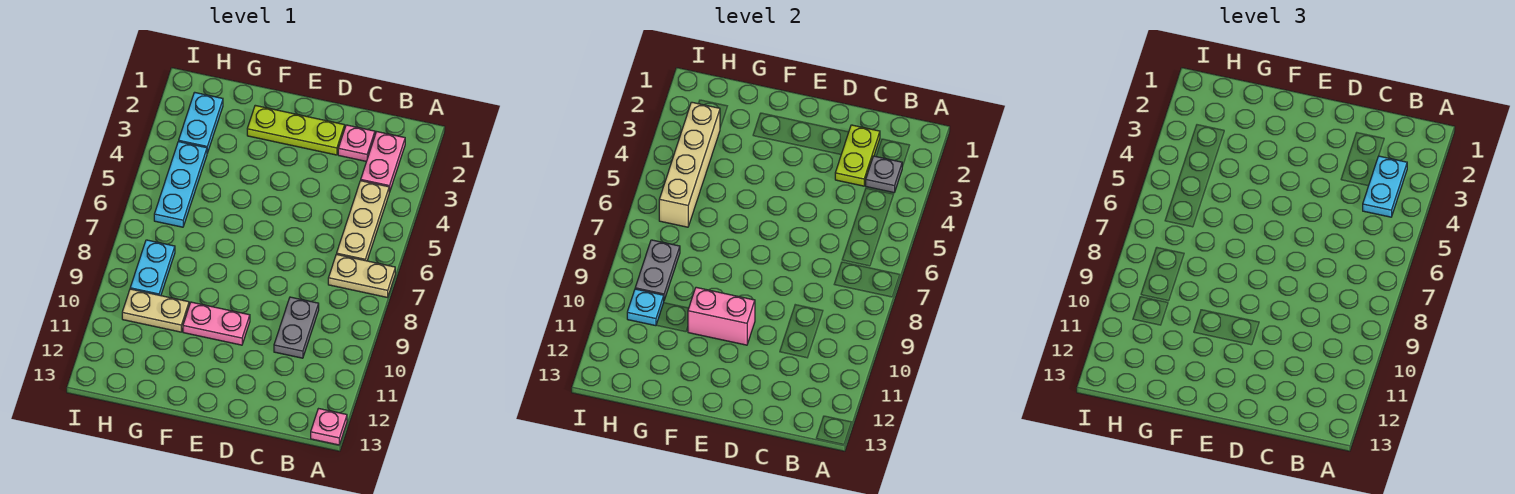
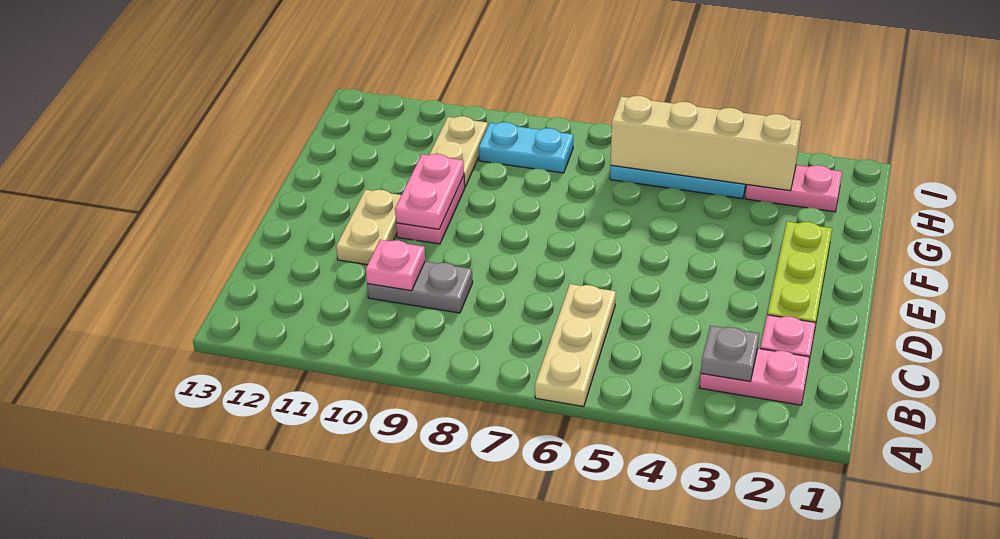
tan plate A7:B7 level 1 -> tan plate D11:E11 level 1
pink plate A13 level 1 -> pink plate C10 level 2
cyan plate B3:B4 level 3 -> none
tan plate B4:B6 level 1 -> tan plate A6:C6 level 1
lime plate C2:C3 level 2 -> none
pink brick E10:F10 level 2 -> pink plate E10:F10 level 2
cyan plate H2:H3 level 1 -> pink plate H2:H3 level 1
grey plate H8:H9 level 2 -> none
cyan plate H10 level 2 -> none

